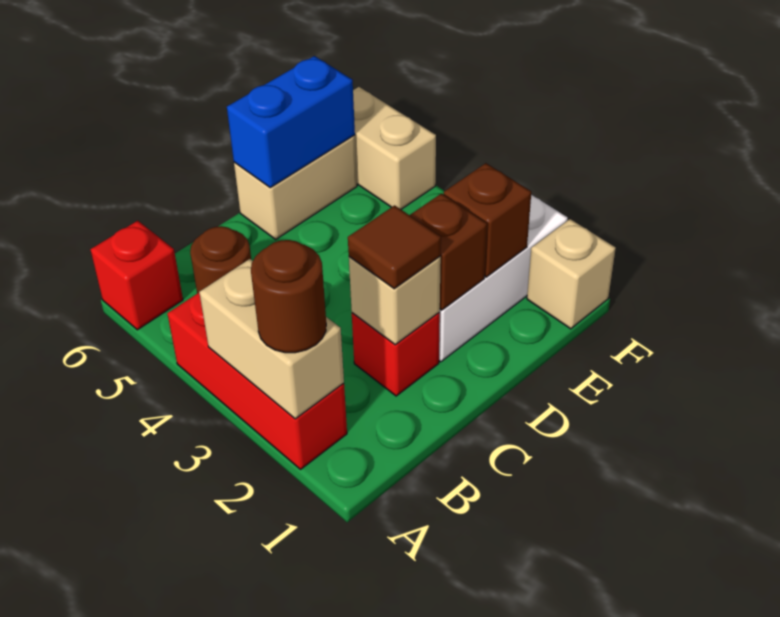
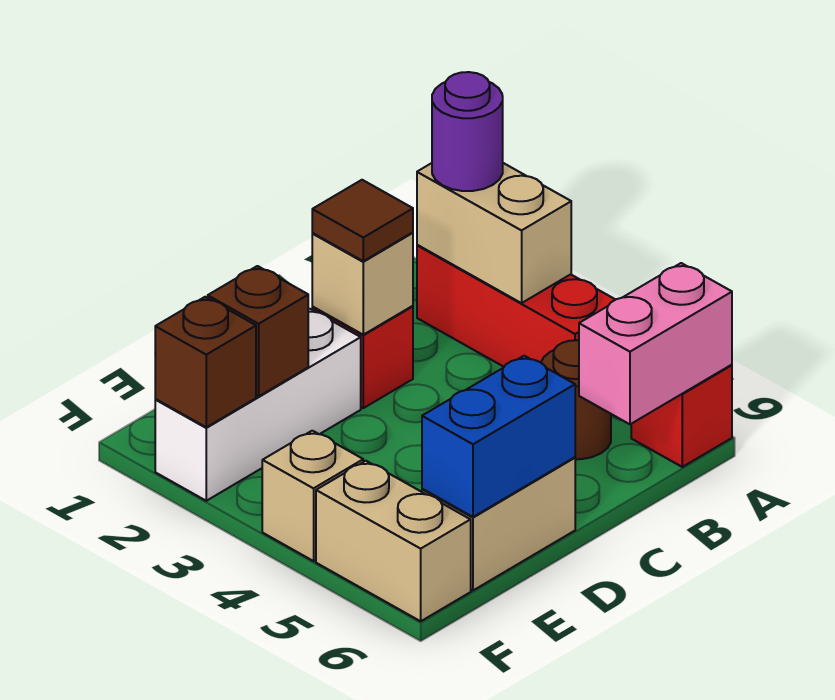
brown round brick A2 level 3 -> purple round brick A2 level 3
none -> pink brick A6:B6 level 2
brown brick D2 level 2 -> brown brick F2 level 2
tan brick F1 level 1 -> tan brick F4 level 1

